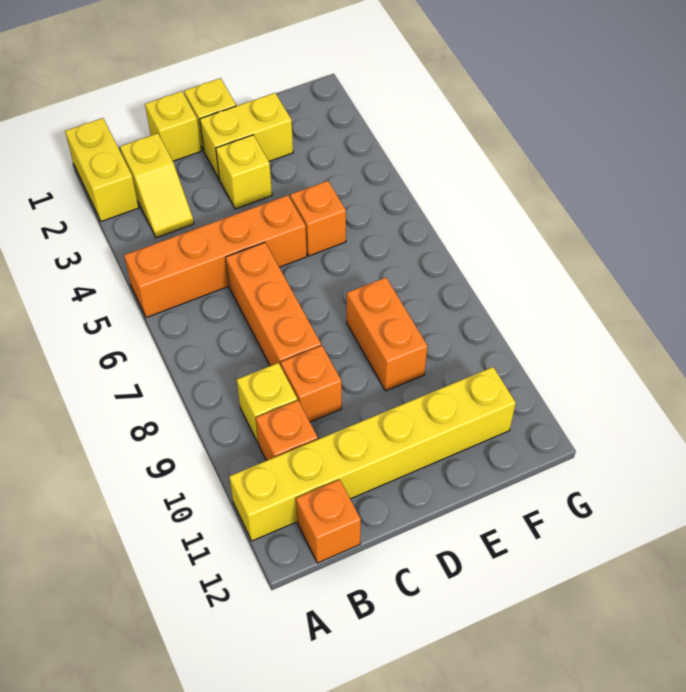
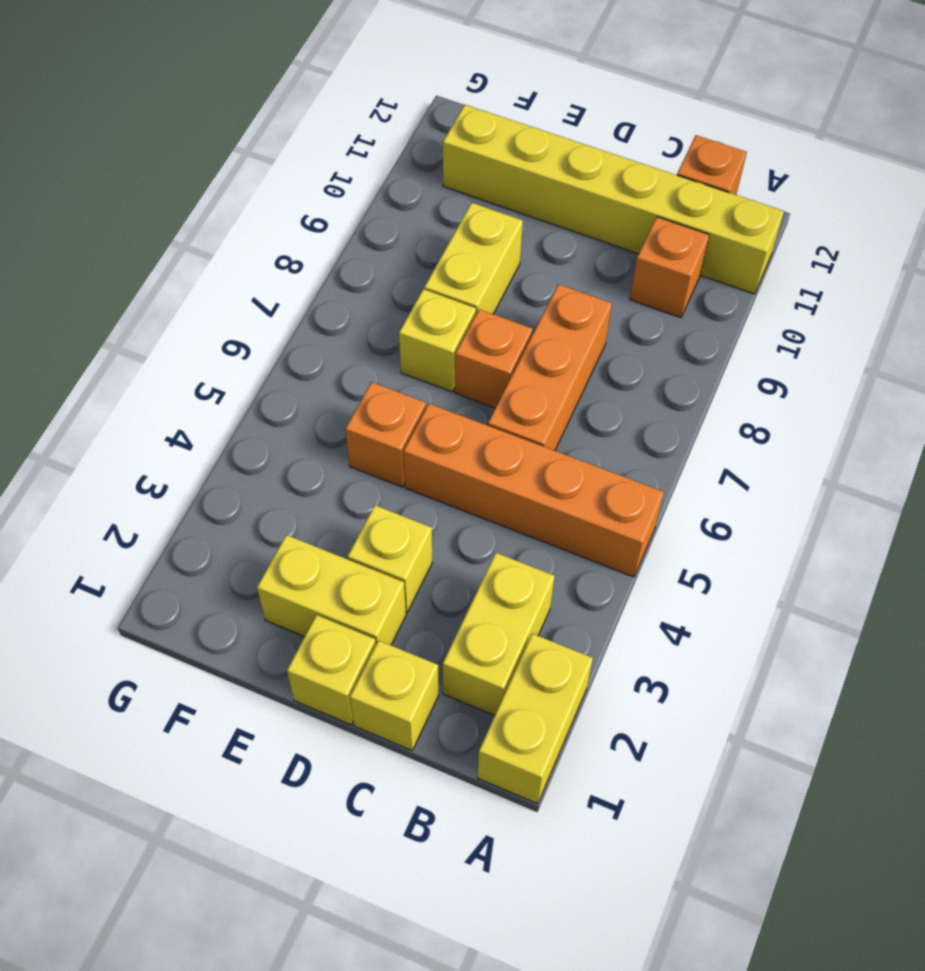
yellow slope B2:B3 level 1 top 2 -> yellow brick B2:B3 level 1
yellow brick B9 level 1 -> yellow brick E7 level 1
orange brick C9 level 1 -> orange brick D7 level 1
orange brick E8:E9 level 1 -> yellow brick E8:E9 level 1

